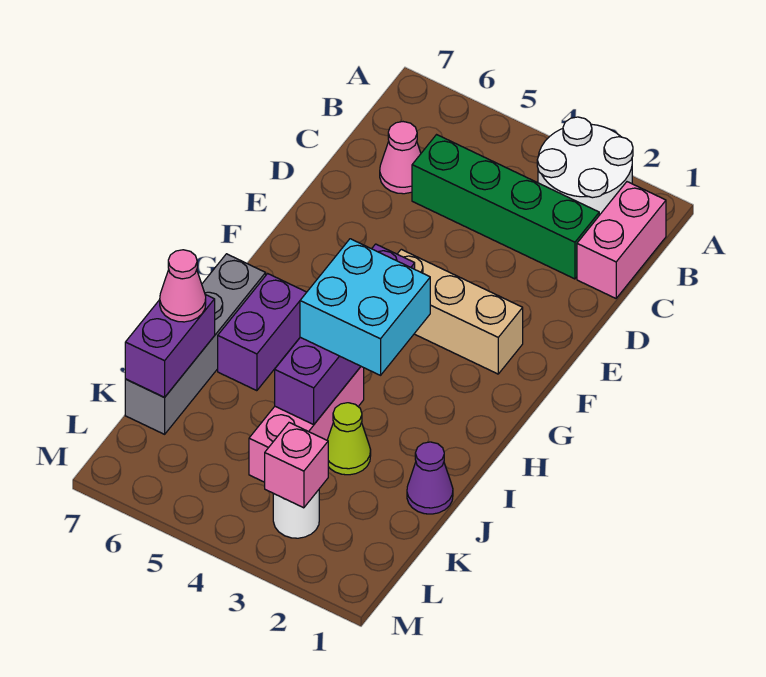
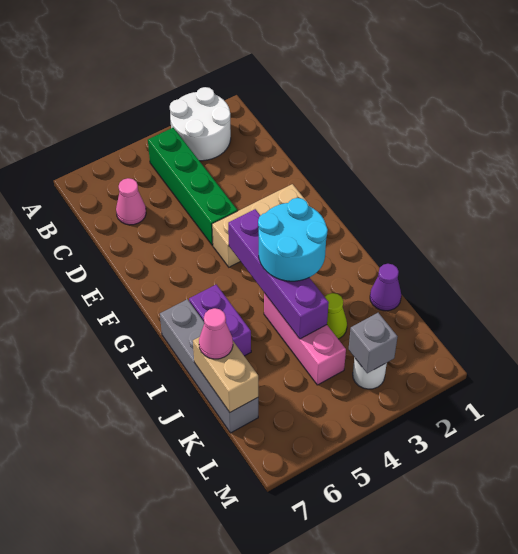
pink brick B1:C1 level 1 -> none
green brick C2:C5 level 1 -> green brick B4:E4 level 1
cyan brick H3:I4 level 3 -> cyan round brick H3:I4 level 3
purple brick J7:K7 level 2 -> tan brick J7:K7 level 2
pink brick L3 level 2 -> grey brick L3 level 2

